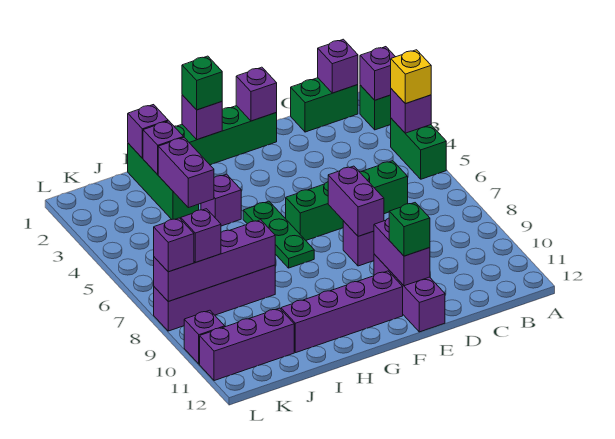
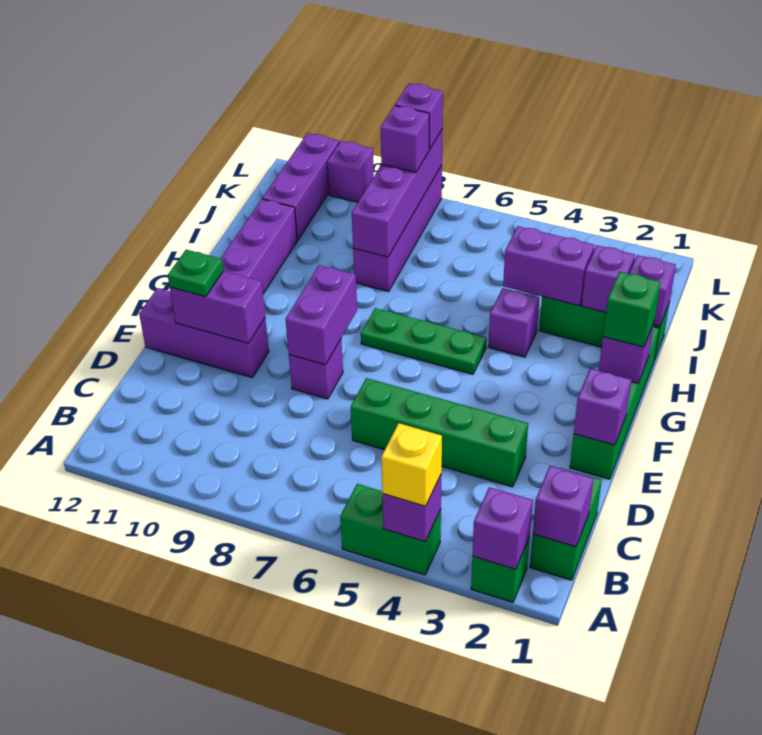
green brick C6:F6 level 1 -> green brick D3:D6 level 1
purple brick E7:E8 level 2 -> purple brick E8:F8 level 2
green brick E11 level 3 -> green plate E11 level 3

